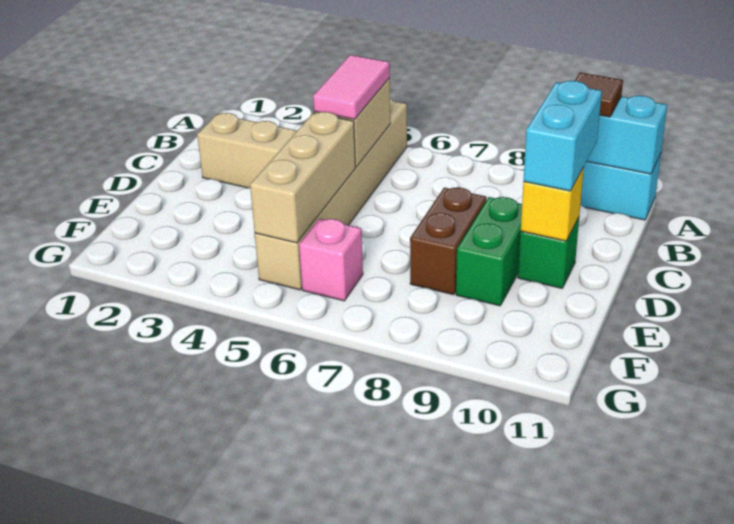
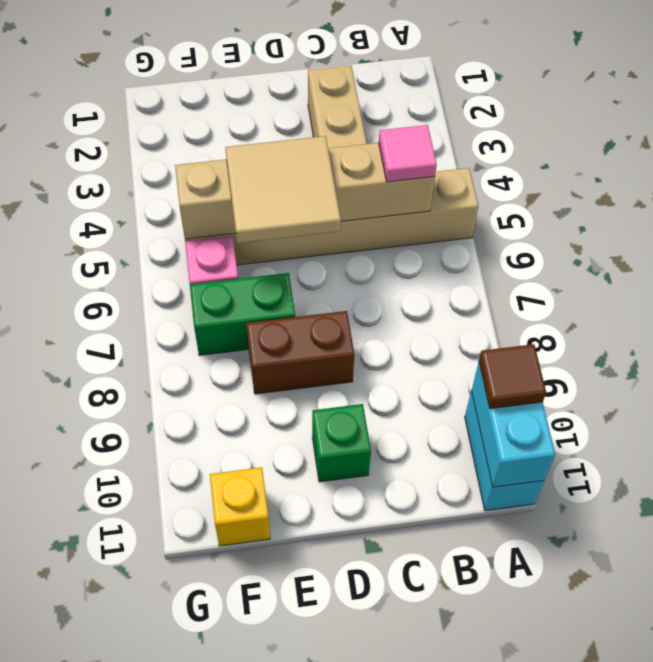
pink tile B5:C5 level 3 -> pink tile B5 level 3
cyan brick C10:D10 level 3 -> none
none -> tan tile D5:E6 level 3
green brick D9:E9 level 1 -> green brick E7:F7 level 1
yellow brick D10 level 2 -> yellow brick F11 level 1

